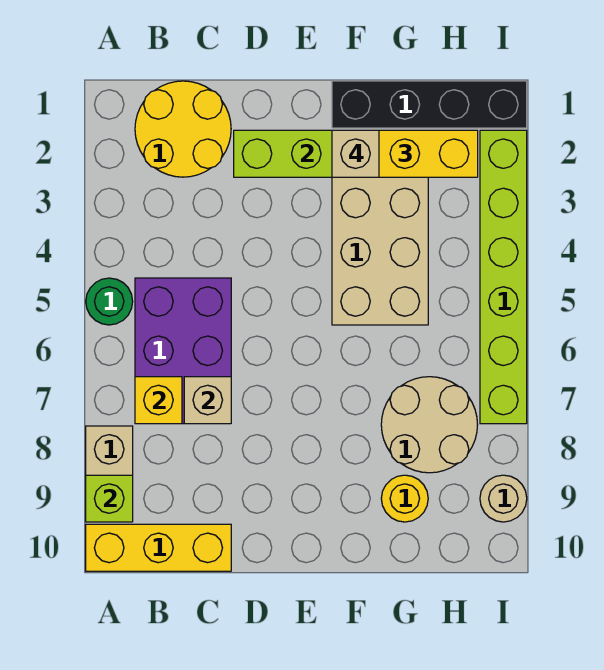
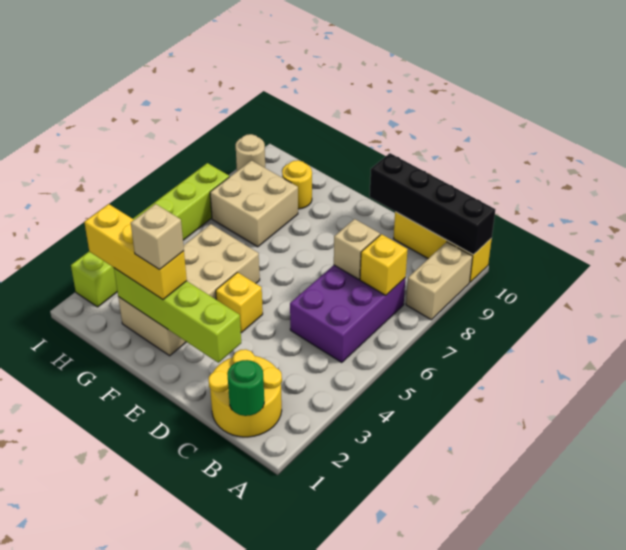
green round brick A5 level 1 -> green round brick B1 level 2
lime brick A9 level 2 -> none
none -> yellow brick E4 level 1
black brick F1:I1 level 1 -> black brick A10:D10 level 2
tan round brick G7:H8 level 1 -> tan brick G7:H8 level 1

